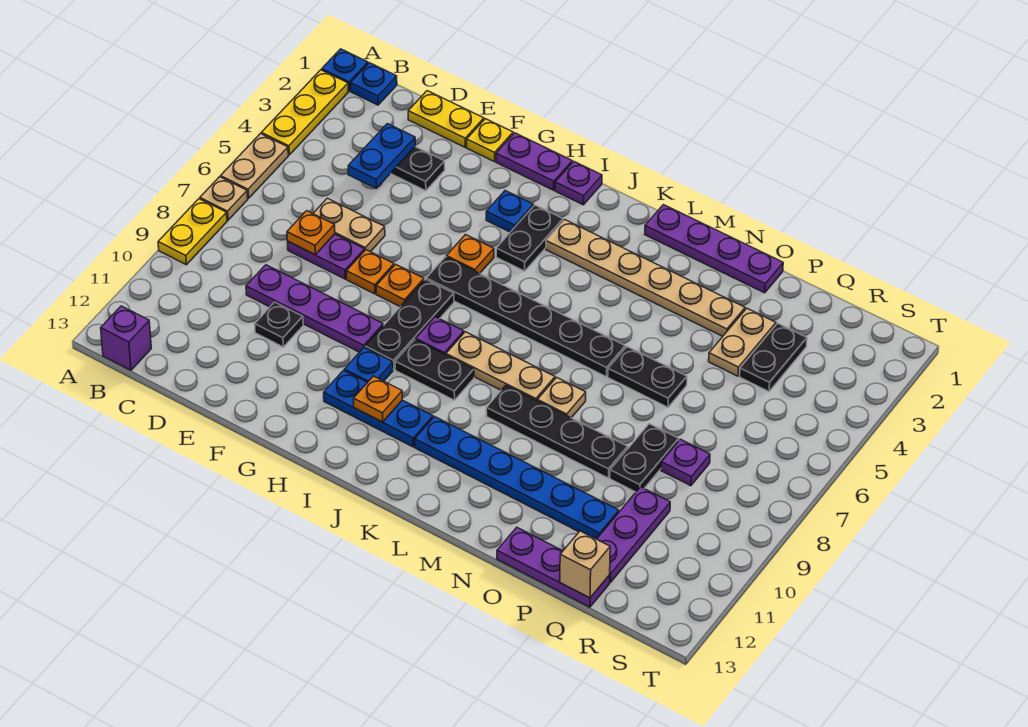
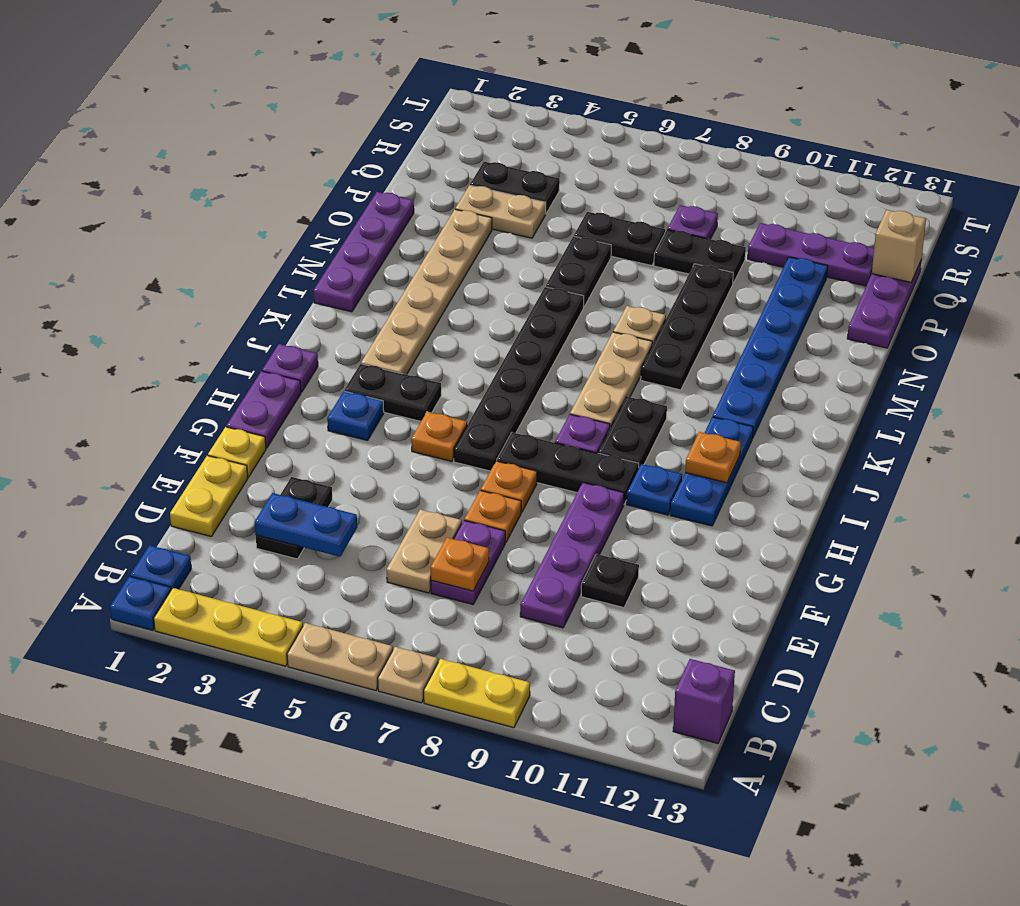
none -> black plate P6:P7 level 1

